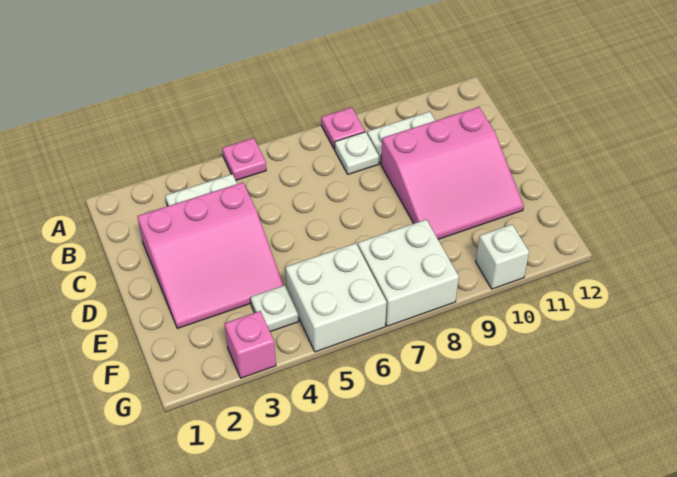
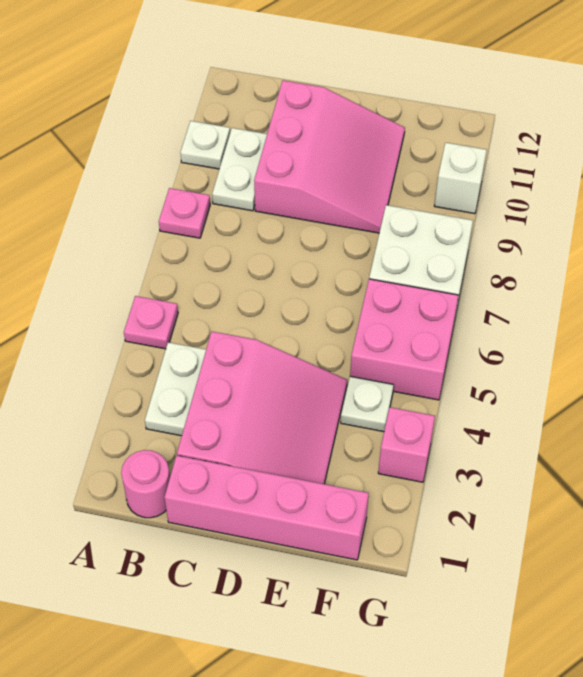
none -> pink round brick B1 level 1
white plate B8 level 1 -> white plate A10 level 1
none -> pink brick C1:F1 level 1
white brick F5:G6 level 1 -> pink brick F5:G6 level 1

